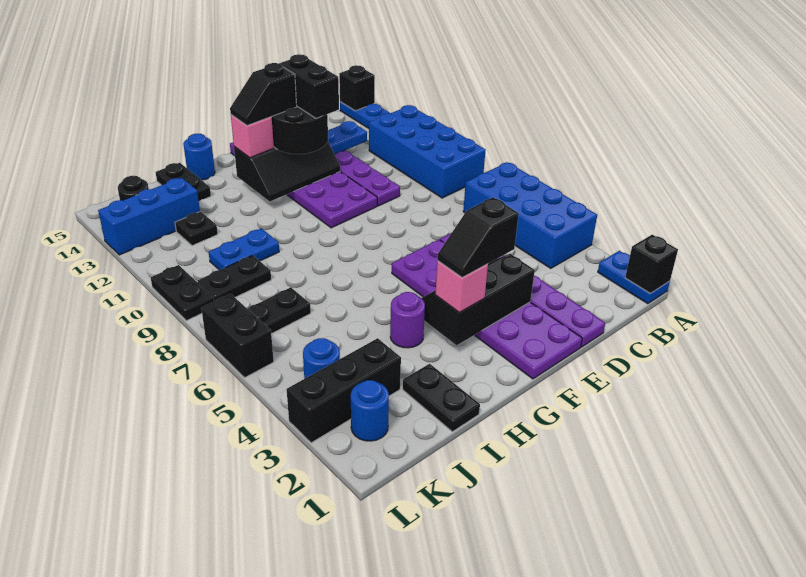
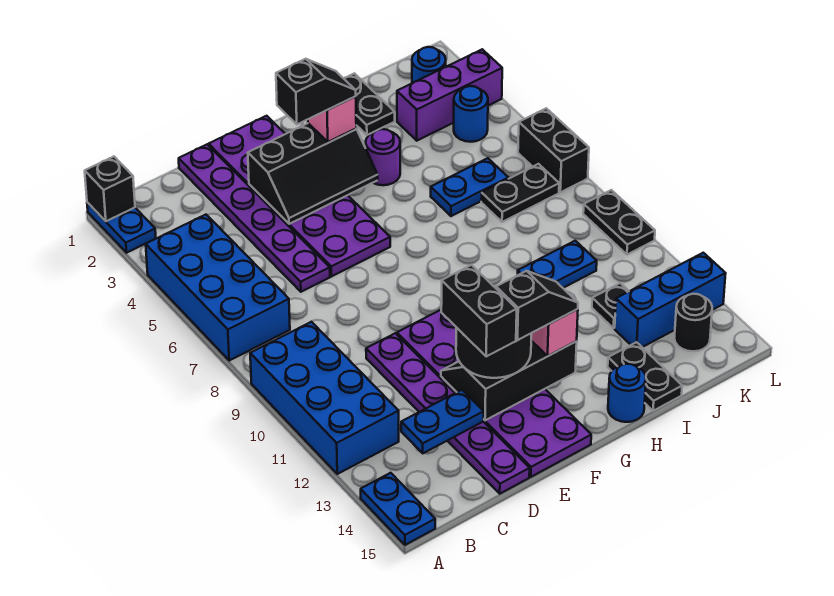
black brick A15 level 2 -> none
none -> blue plate I6:J6 level 1
black brick J3:L3 level 1 -> purple brick J3:L3 level 1
black plate J9:K9 level 1 -> none

